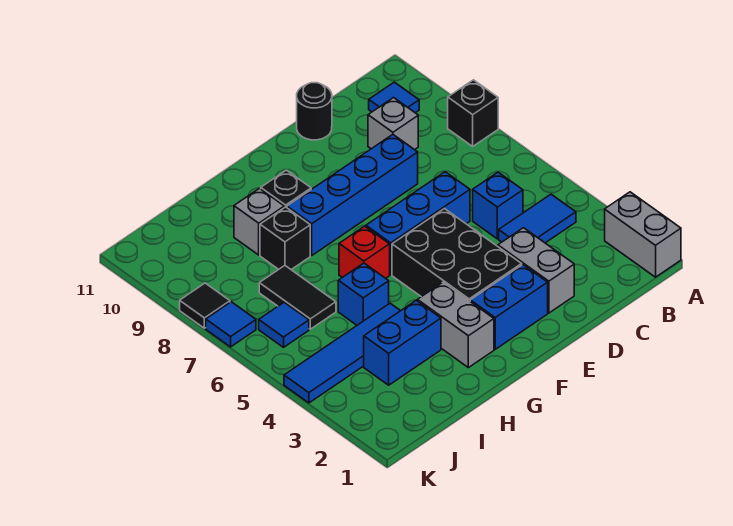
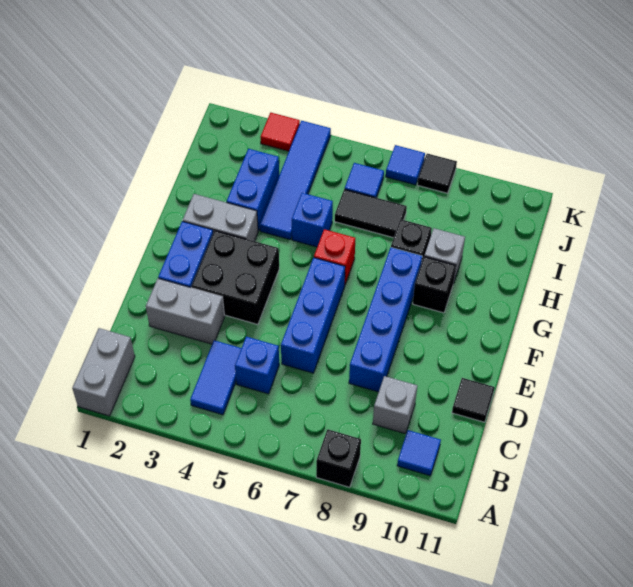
grey brick A1:A2 level 1 -> grey brick A1:B1 level 1
black round brick D11 level 1 -> black tile D11 level 1
black brick E3:F5 level 1 -> black brick E3:F4 level 1
none -> red tile K3 level 1

